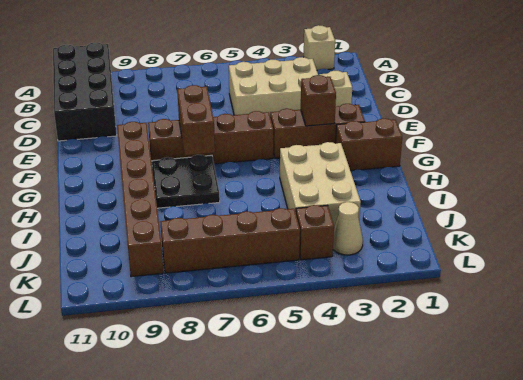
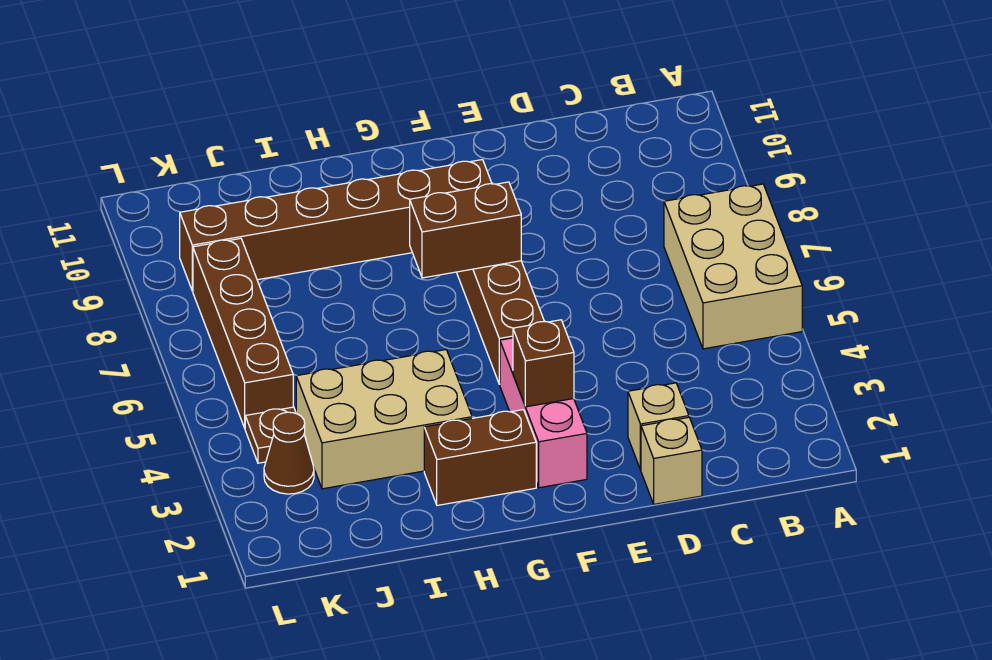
tan brick A2 level 1 -> tan brick D1 level 1
black brick A10:D11 level 1 -> none
tan brick C3:D5 level 1 -> tan brick A5:B7 level 1
brown brick F2:F4 level 1 -> pink brick F2:F4 level 1
brown brick G1:G2 level 1 -> brown brick G2:H2 level 1
black plate G7:H8 level 1 -> none
tan cone K3 level 1 -> brown cone K3 level 1
brown brick K4 level 1 -> brown plate K4 level 1

